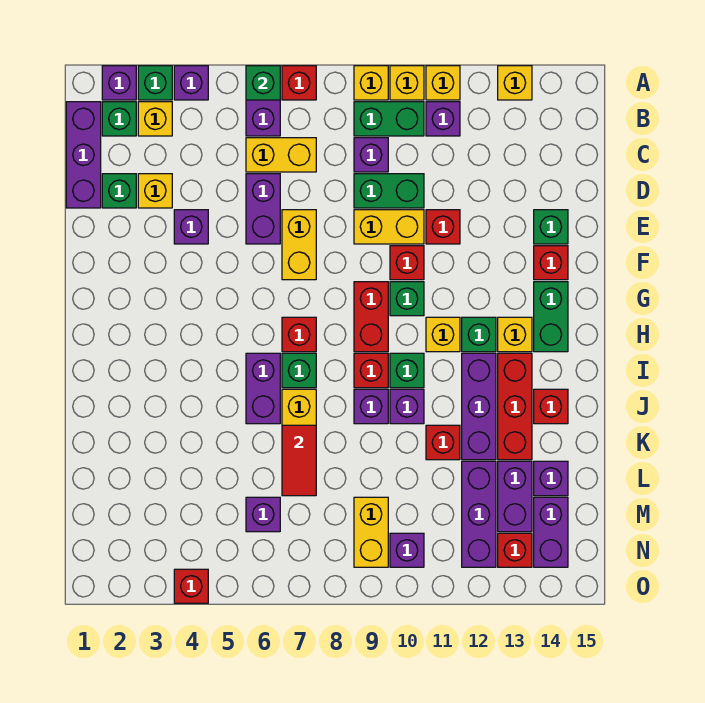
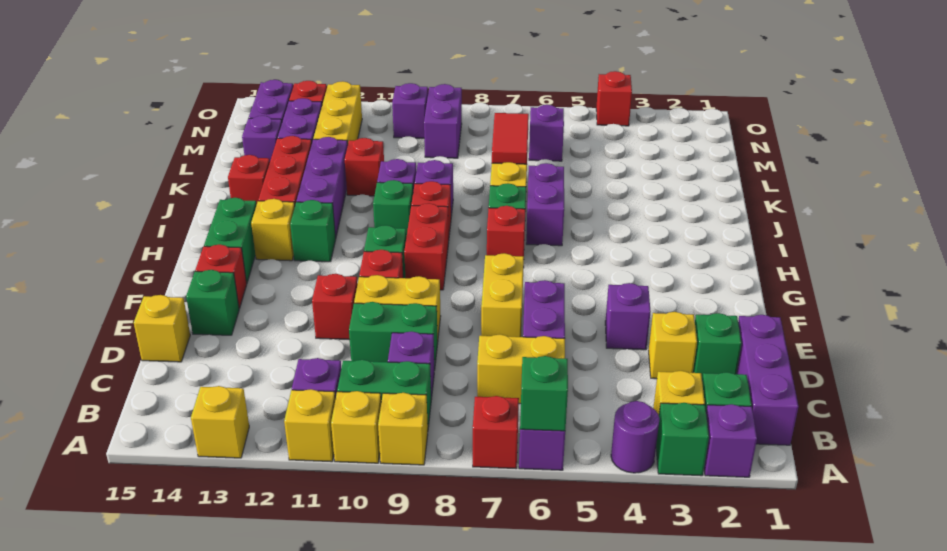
purple brick A4 level 1 -> purple round brick A4 level 1
yellow brick H11 level 1 -> yellow brick D15 level 1
purple brick L12:N12 level 1 -> yellow brick L12:N12 level 1
yellow brick M9:N9 level 1 -> purple brick M9:N9 level 1

